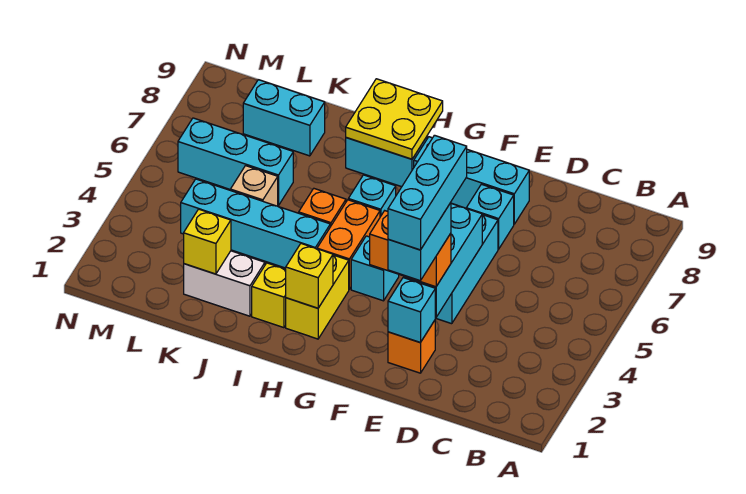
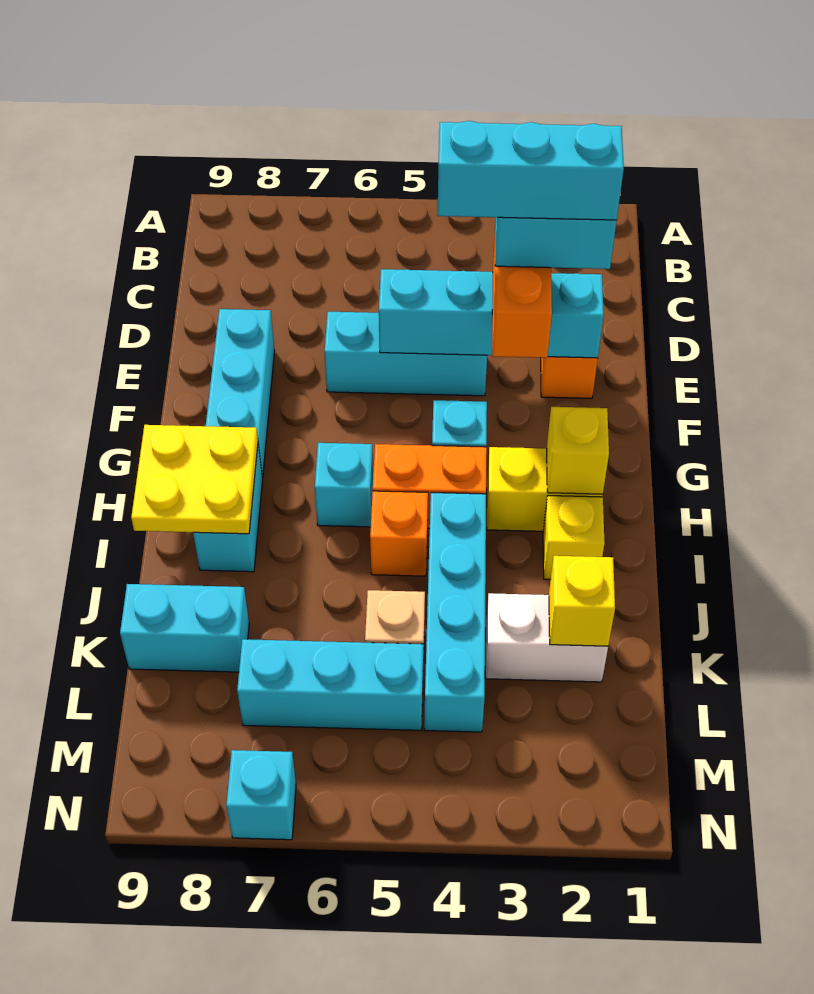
cyan brick E7 level 1 -> cyan brick N7 level 1
white brick J2:K2 level 1 -> white brick K2:K3 level 1
cyan brick K6:M6 level 1 -> cyan brick L5:L7 level 1
cyan brick K8:L8 level 1 -> cyan brick K8:K9 level 1

